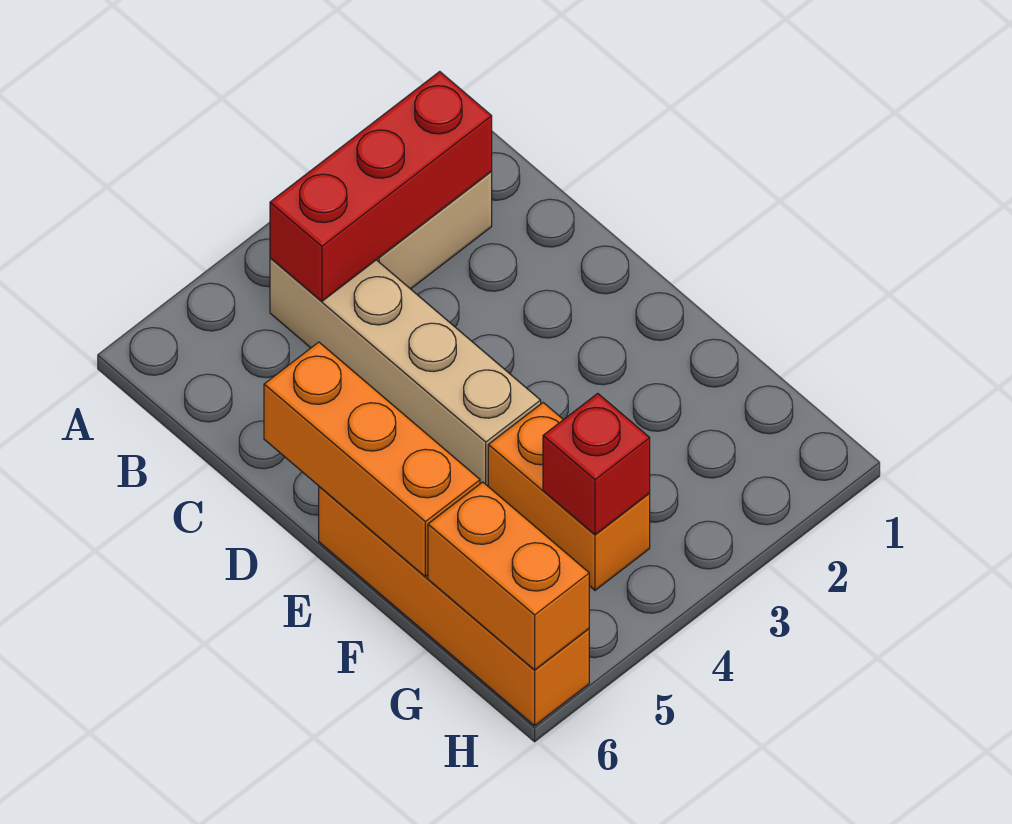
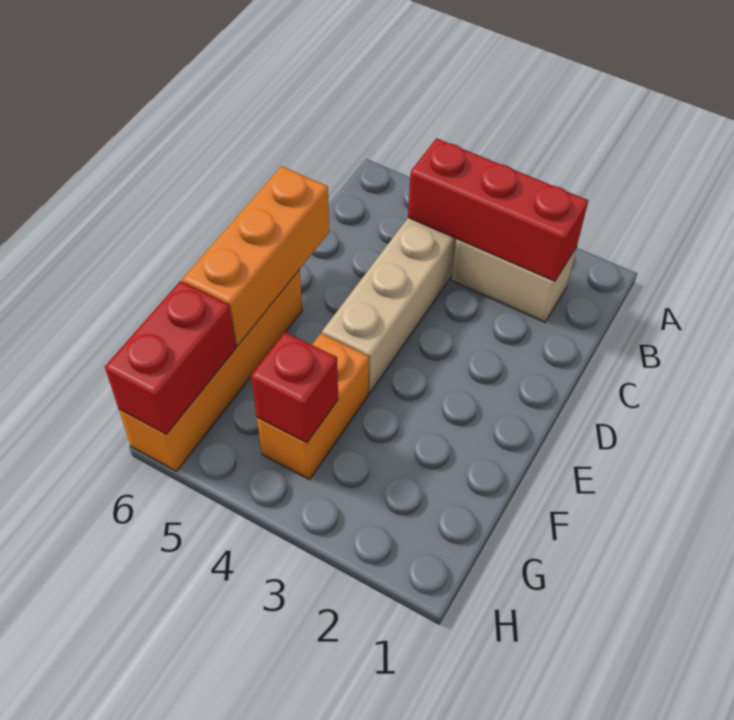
orange brick G6:H6 level 2 -> red brick G6:H6 level 2

